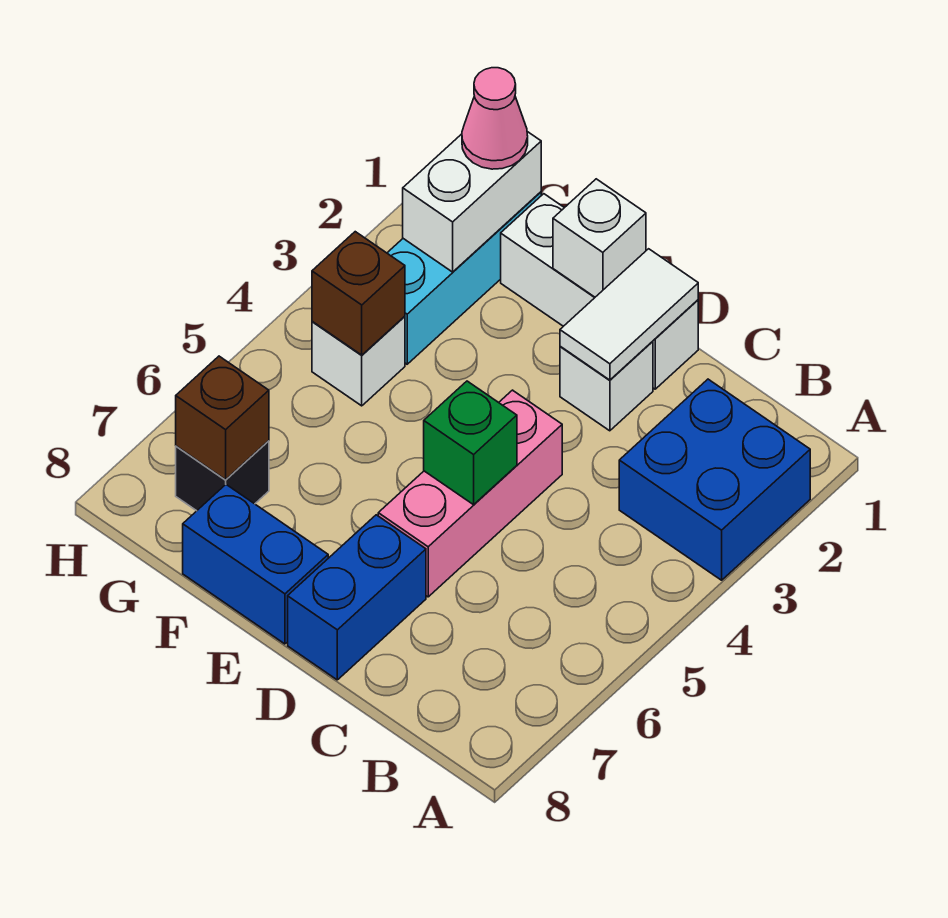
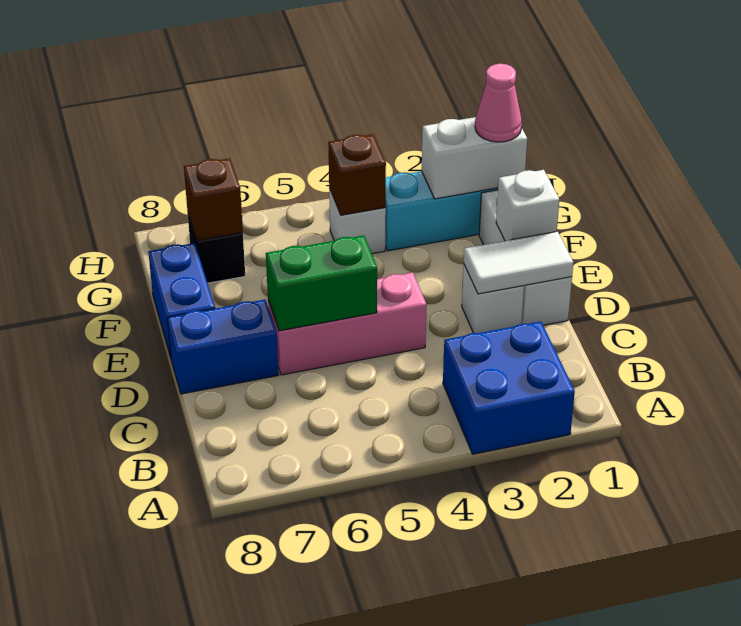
green brick D5 level 2 -> green brick D5:D6 level 2

